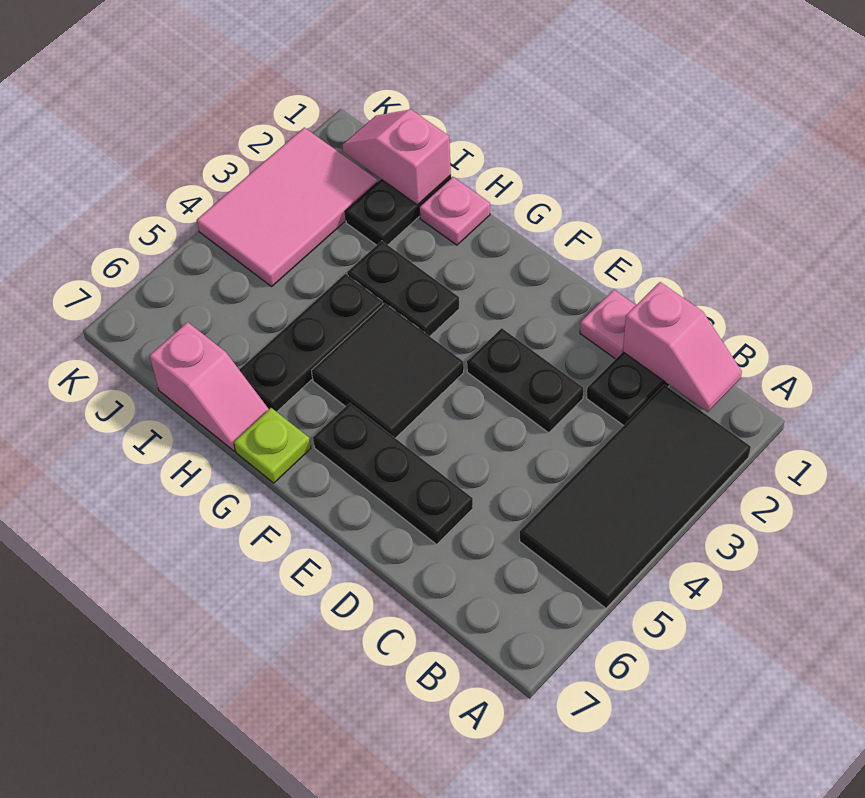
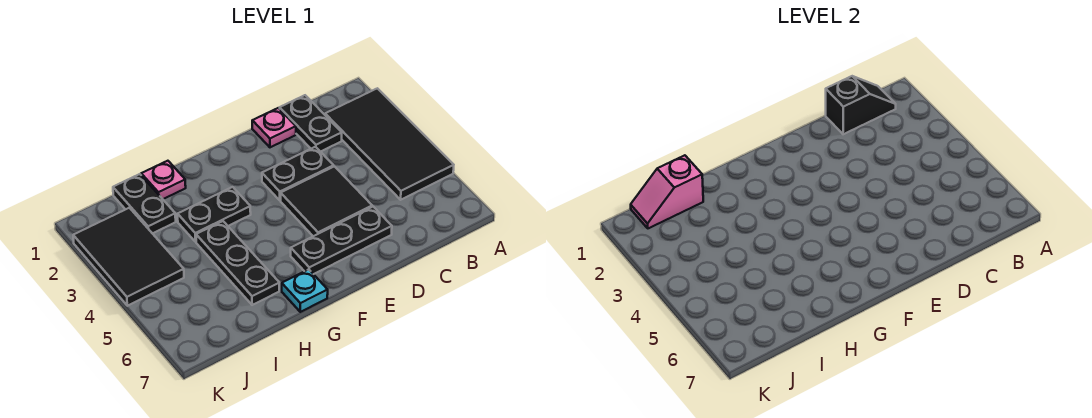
pink slope B1:C1 level 2 top C -> black slope B1:C1 level 2 top C
black tile F4:G5 level 1 -> black tile D4:E5 level 1
lime plate G7 level 1 -> cyan plate G7 level 1
pink slope H7:I7 level 1 top I -> none
pink tile J2:K4 level 1 -> black tile J2:K4 level 1

